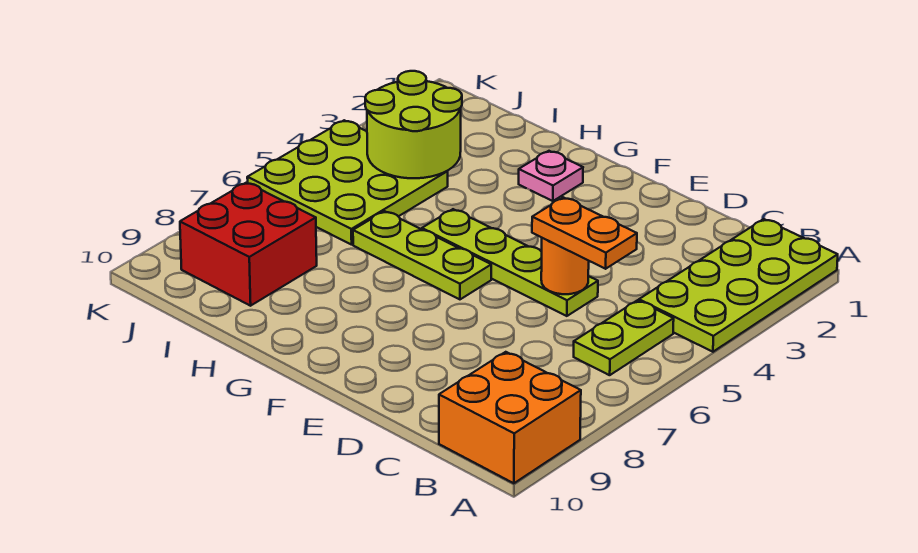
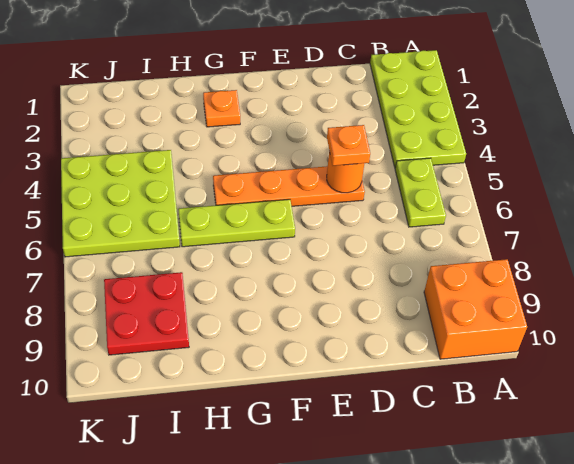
orange plate C5:D5 level 3 -> orange plate D5 level 3
lime plate D5:G5 level 1 -> orange plate D5:G5 level 1
pink plate G2 level 1 -> orange plate G2 level 1
lime round brick I3:J4 level 2 -> none
red brick I8:J9 level 1 -> red plate I8:J9 level 1

